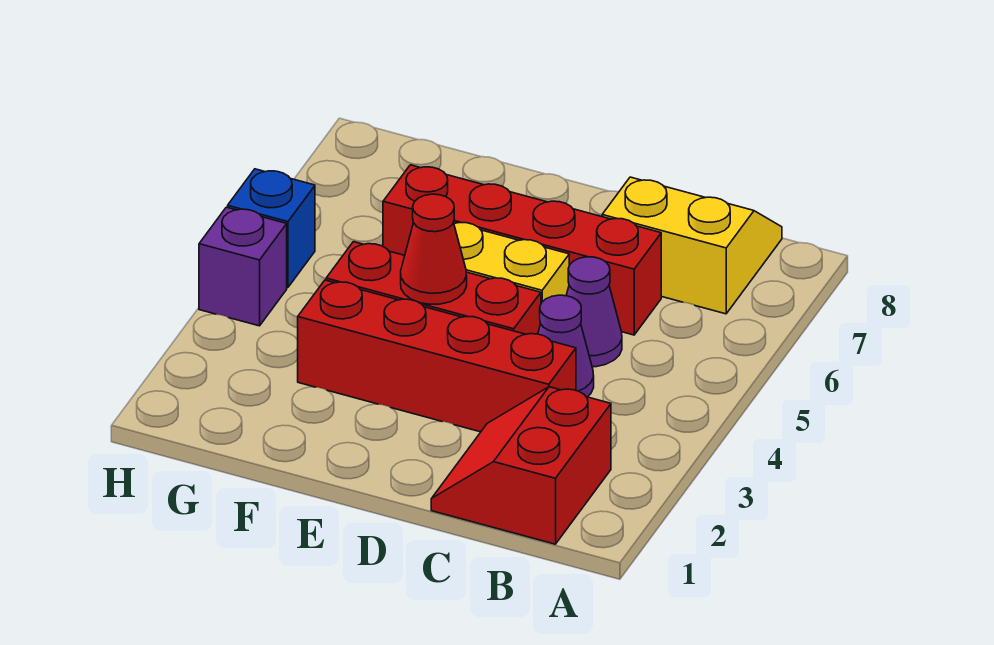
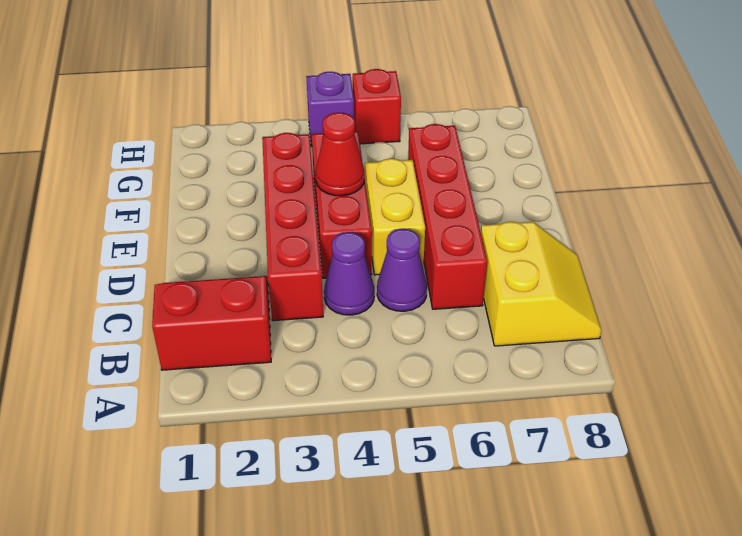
blue brick H5 level 1 -> red brick H5 level 1

